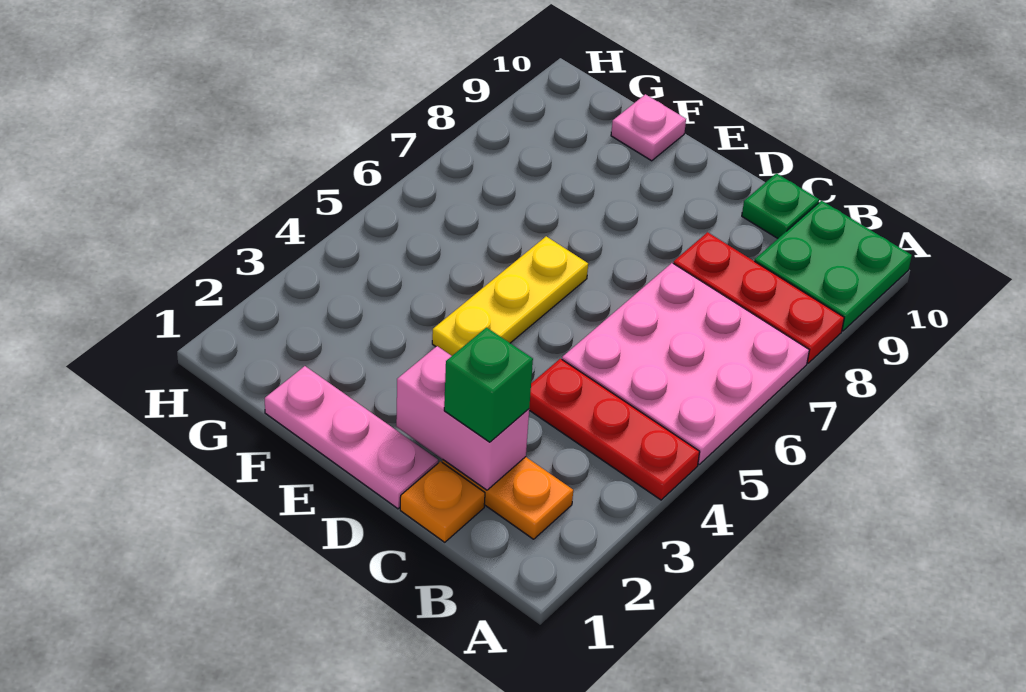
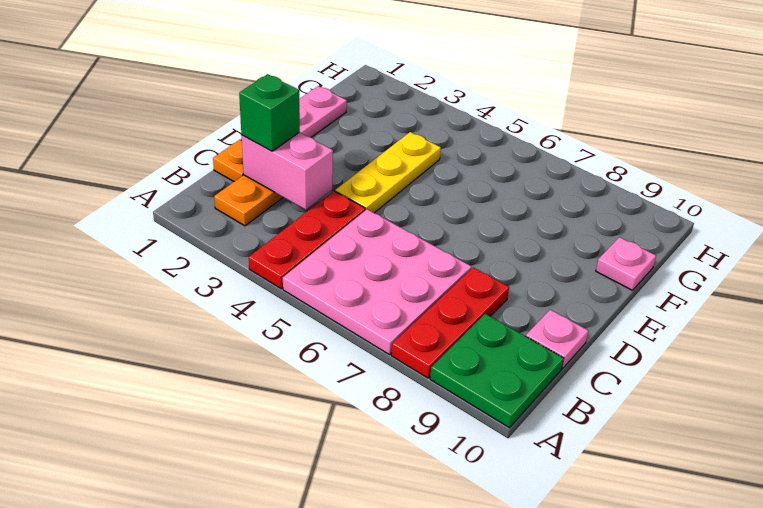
pink brick C2:D2 level 2 -> pink brick C2:C3 level 2
green plate C10 level 1 -> pink plate C10 level 1
yellow plate E4:E6 level 1 -> yellow plate D4:F4 level 1

